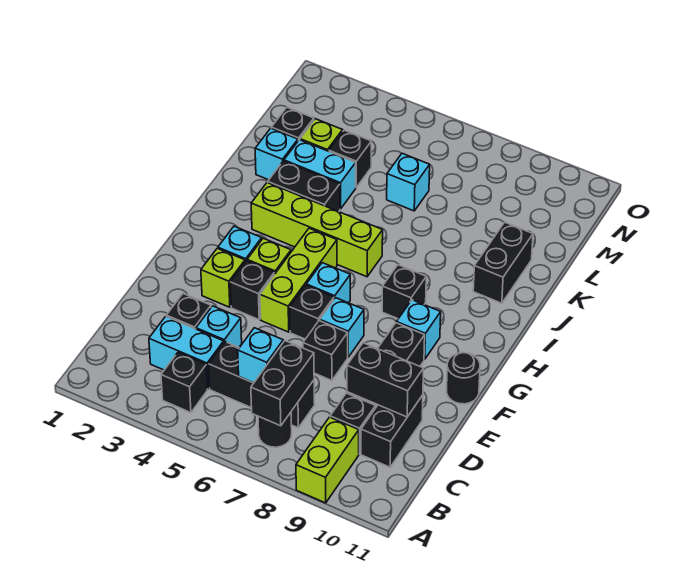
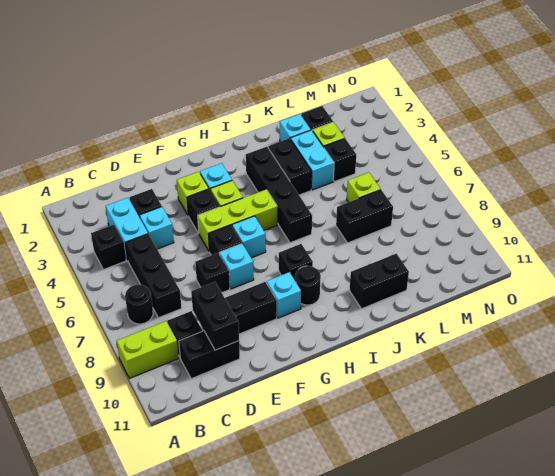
black brick B7:C7 level 2 -> black brick K7:L7 level 1
cyan brick C6 level 2 -> none
black round brick F11 level 1 -> black round brick H9 level 1
lime brick I3:I6 level 1 -> black brick I3:I6 level 1
cyan brick L6 level 1 -> lime brick L6 level 1

